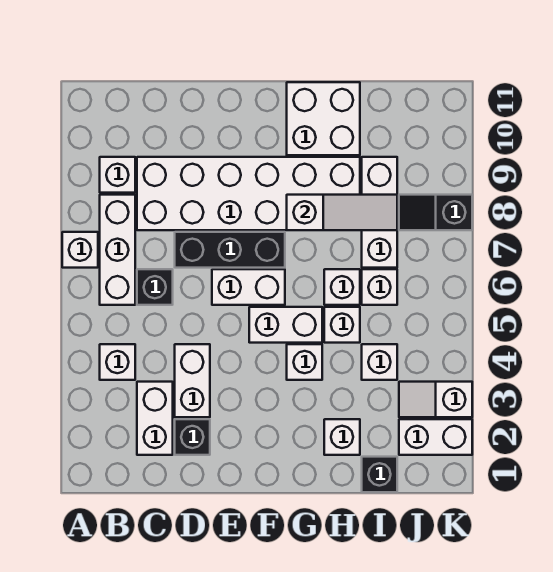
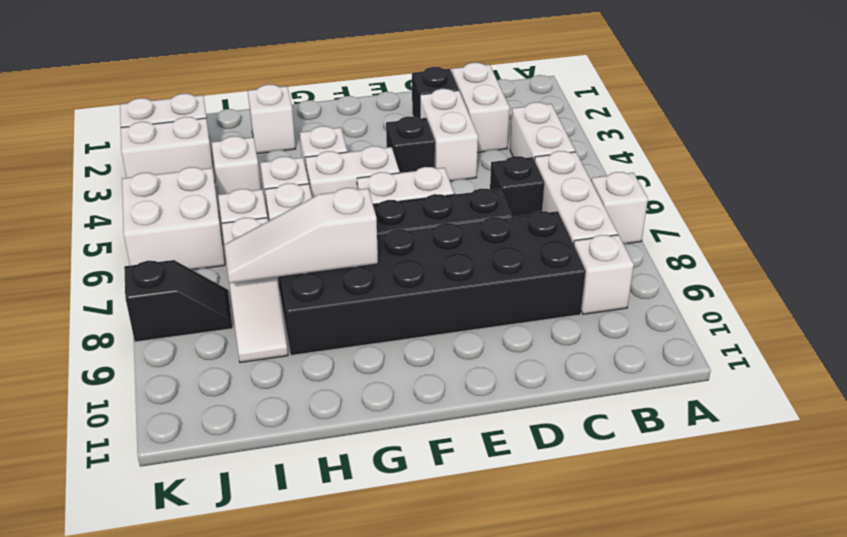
white brick B4 level 1 -> white brick B4:B5 level 1
white brick C8:H9 level 1 -> black brick C8:H9 level 1
white brick G10:H11 level 1 -> white brick J5:K6 level 1
black brick I1 level 1 -> black brick E4 level 1
white brick I7:I9 level 1 -> white slope I7:I9 level 1 top 7
white slope J3:K3 level 1 top K -> white brick J3:K3 level 1

